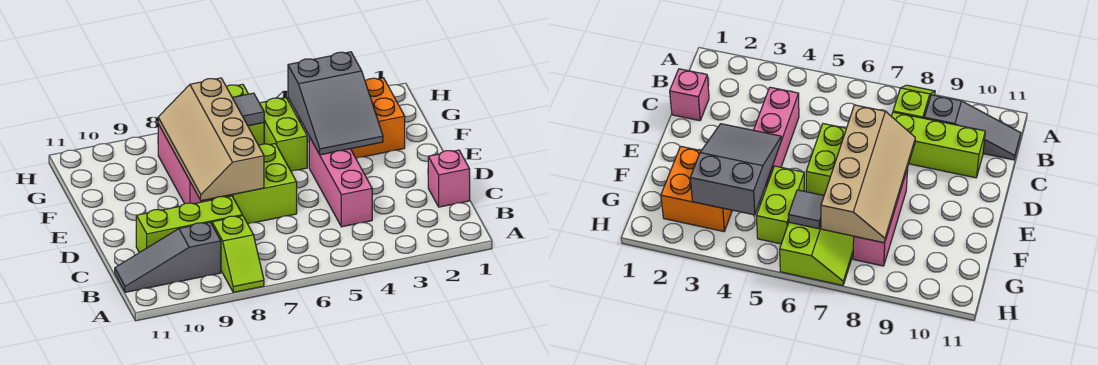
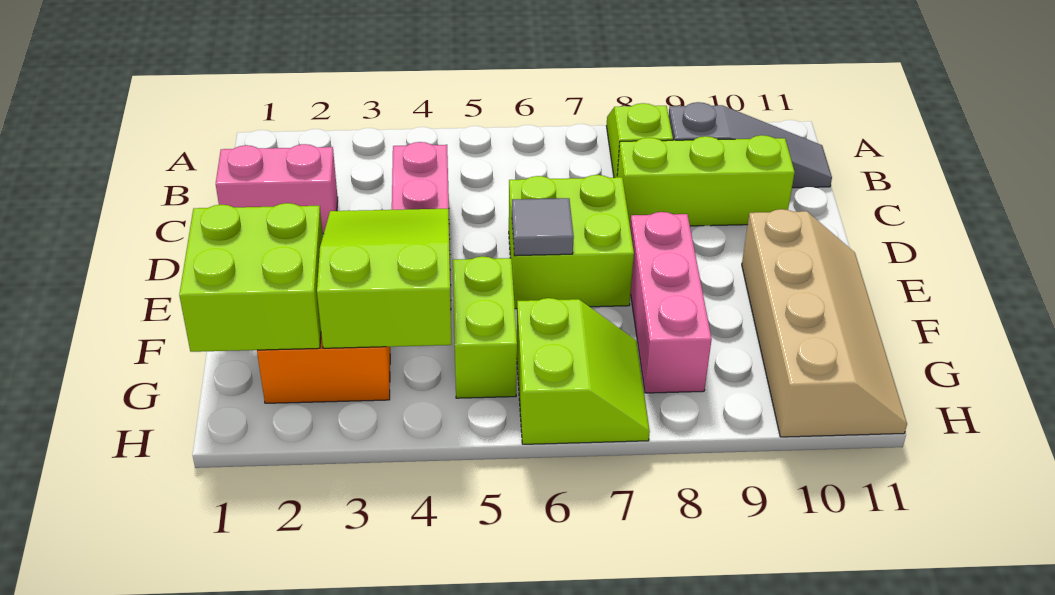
pink brick C1 level 1 -> pink brick C1:C2 level 1
tan slope D7:G8 level 2 top 7 -> tan slope E10:H11 level 1 top 10
grey slope E3:G4 level 2 top G -> lime slope E3:G4 level 2 top G
none -> lime brick F1:G2 level 2
grey tile G6 level 2 -> grey tile E6 level 2

